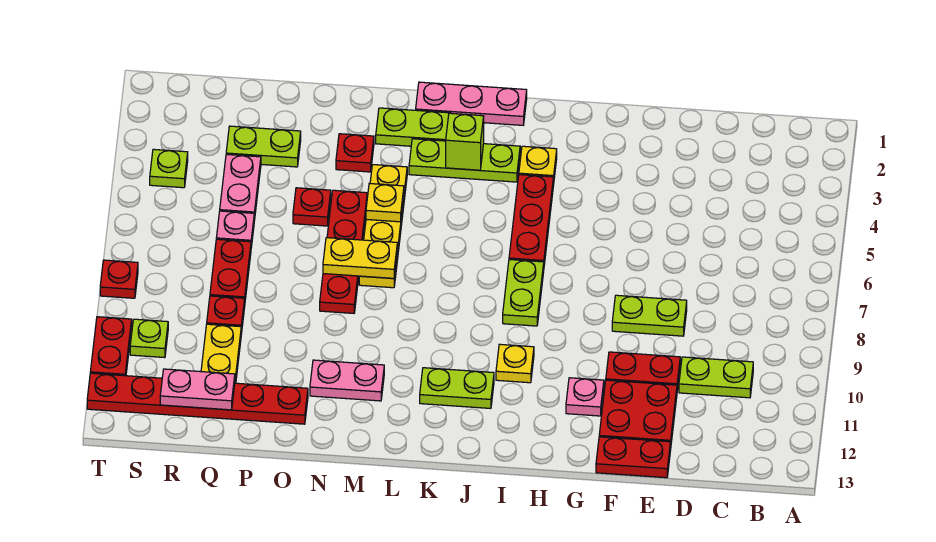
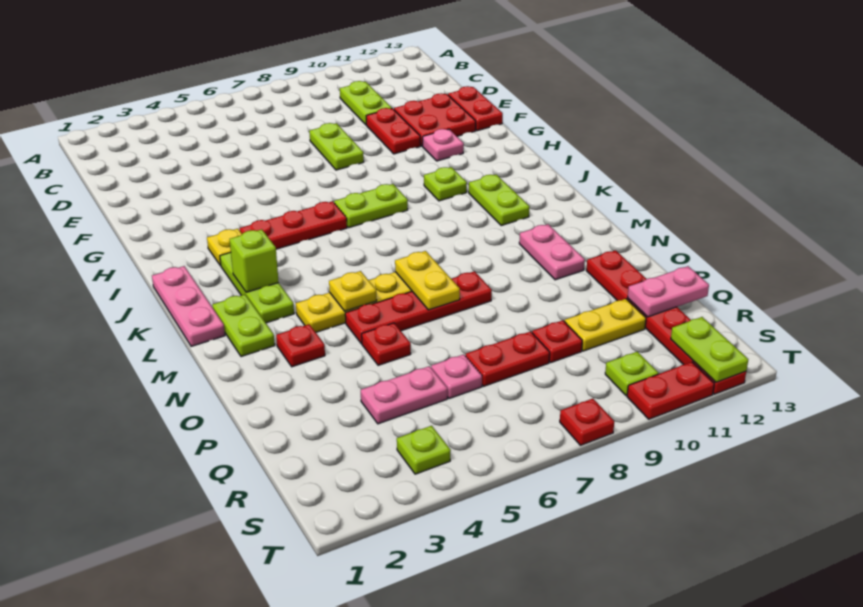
yellow plate I10 level 1 -> lime plate I10 level 1
lime plate P3:Q3 level 1 -> lime plate S12:T12 level 2
pink plate Q12:R12 level 2 -> pink plate Q12:Q13 level 2

